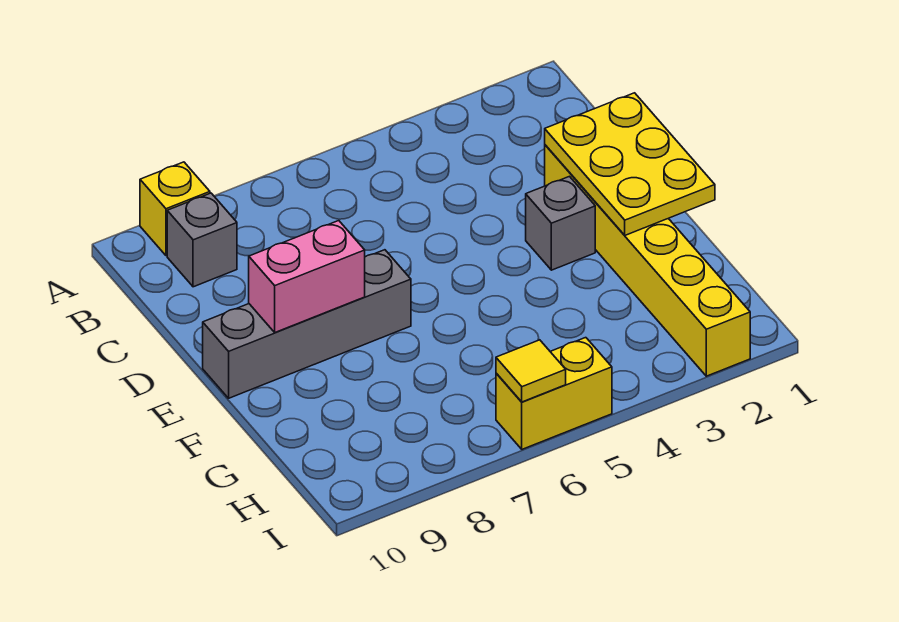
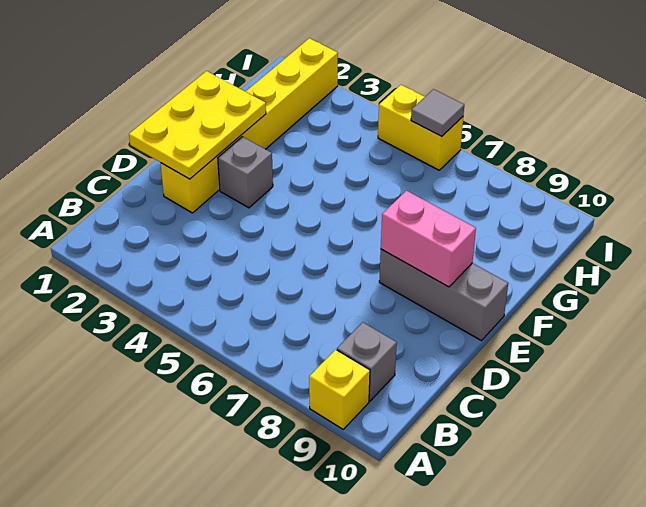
grey brick E7:E10 level 1 -> grey brick E8:E10 level 1
yellow tile I6 level 2 -> grey tile I6 level 2

